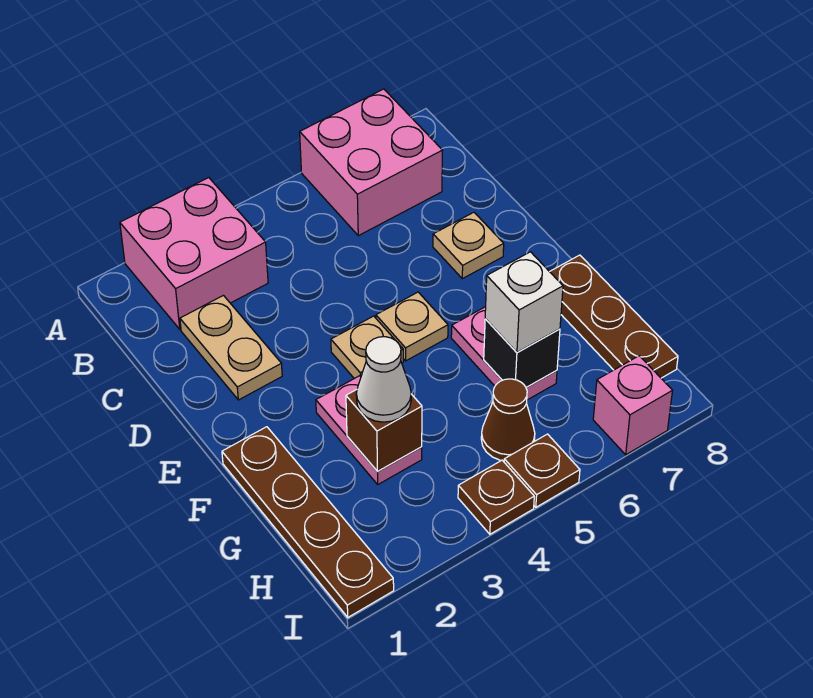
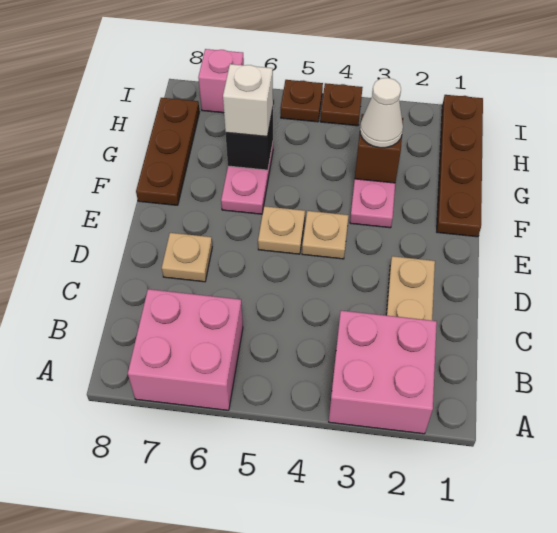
brown cone H5 level 1 -> none

